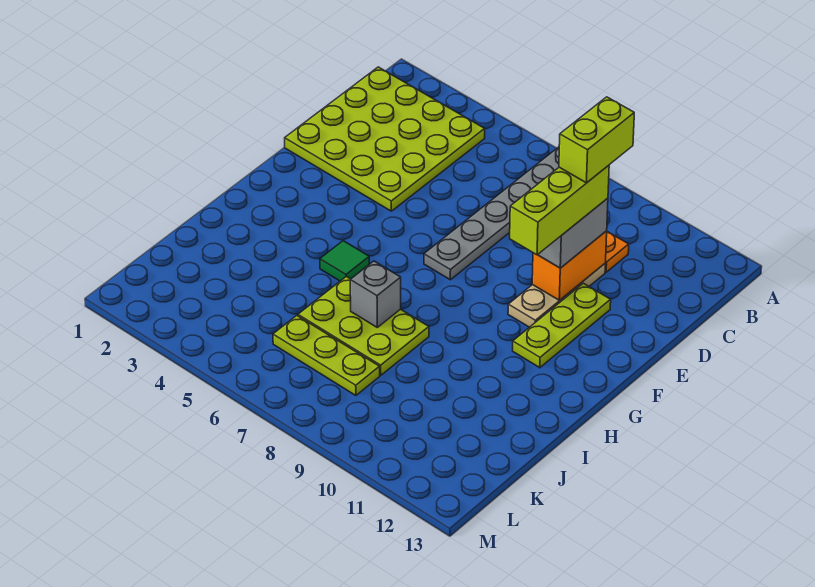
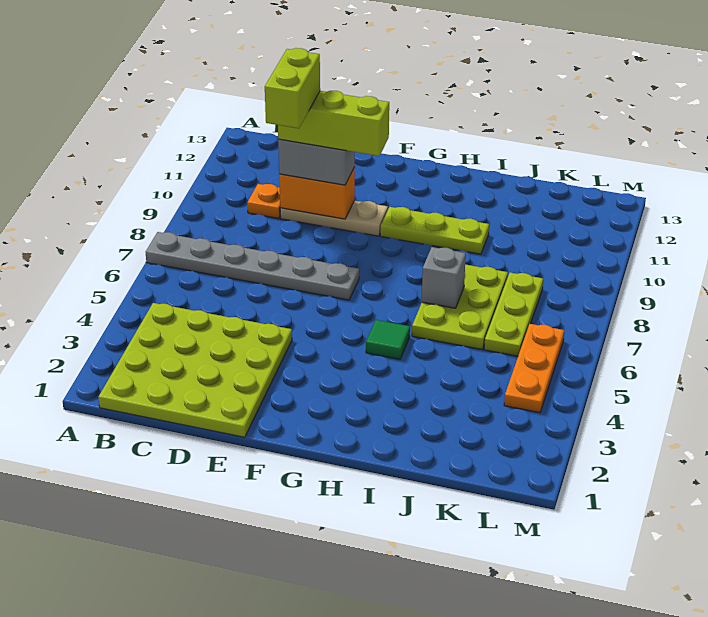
lime brick C10:D10 level 5 -> lime brick D9:D10 level 5
lime plate E11:G11 level 1 -> lime plate G10:I10 level 1
none -> orange plate L4:L6 level 1

